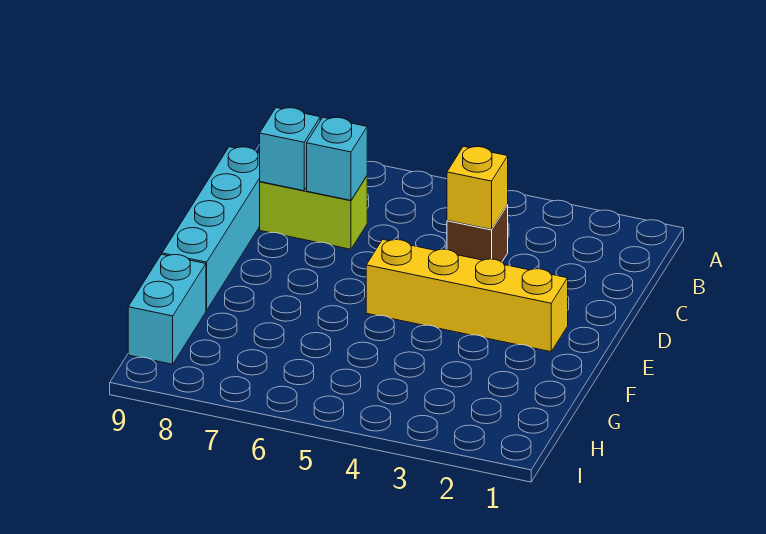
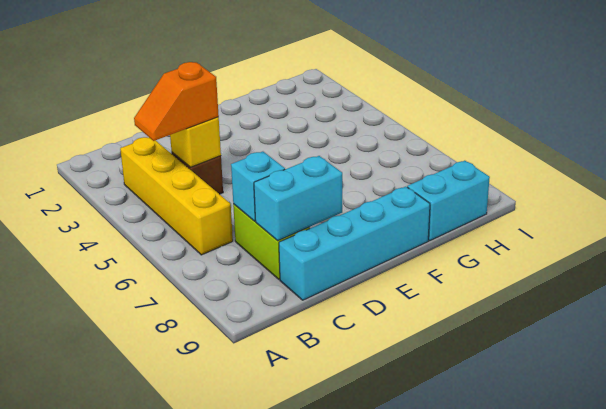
none -> orange slope B4:C4 level 3 top C
cyan brick C8 level 2 -> cyan brick C8:D8 level 2
yellow brick E2:E5 level 1 -> yellow brick B3:B6 level 1

